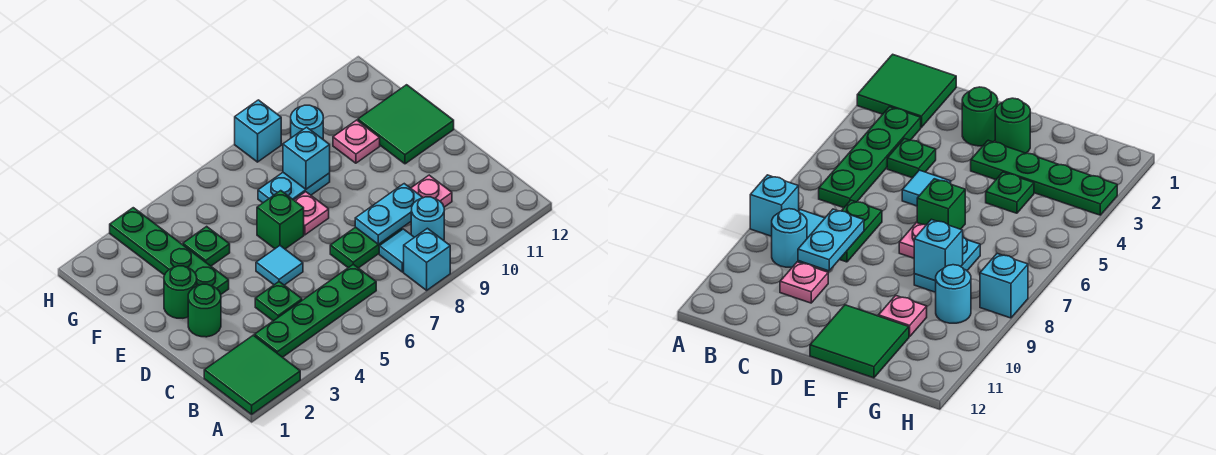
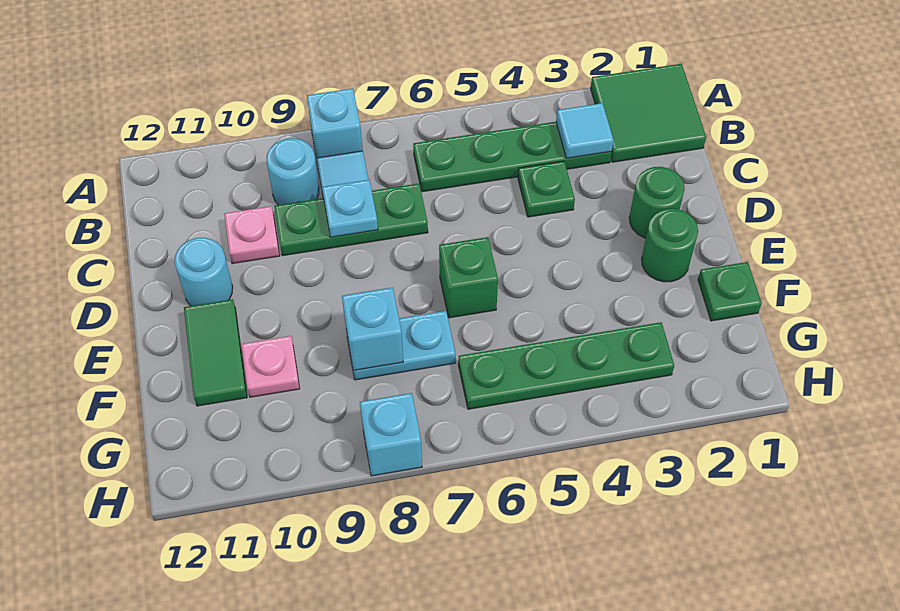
green plate C7:C8 level 1 -> green plate C7:C9 level 1
cyan plate C8:C9 level 2 -> cyan plate C8 level 2
cyan tile D5 level 1 -> cyan tile B3 level 2
green plate E3:H3 level 1 -> green plate G3:G6 level 1
pink plate E7 level 1 -> none
green tile E11:F12 level 1 -> green tile E11:F11 level 1
green plate F4 level 1 -> green plate F1 level 1
cyan round brick G9 level 1 -> cyan round brick D11 level 1

